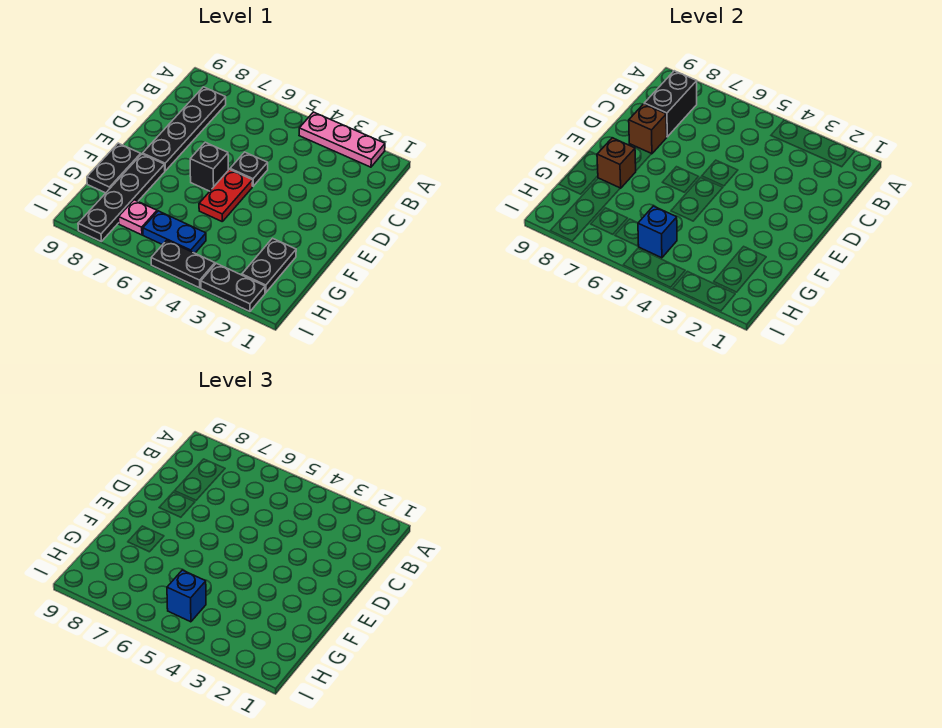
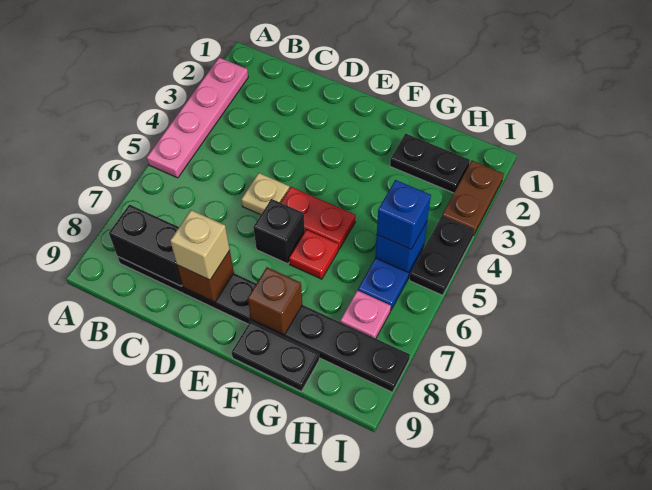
pink plate A2:A4 level 1 -> pink plate A2:A5 level 1
black plate D5 level 1 -> tan plate D5 level 1
none -> tan brick D8 level 3
none -> red plate F6 level 1
black plate I2:I3 level 1 -> brown plate I2:I3 level 1

